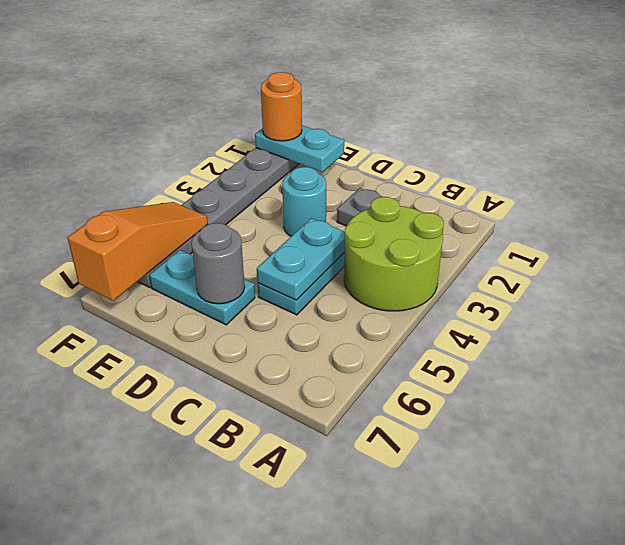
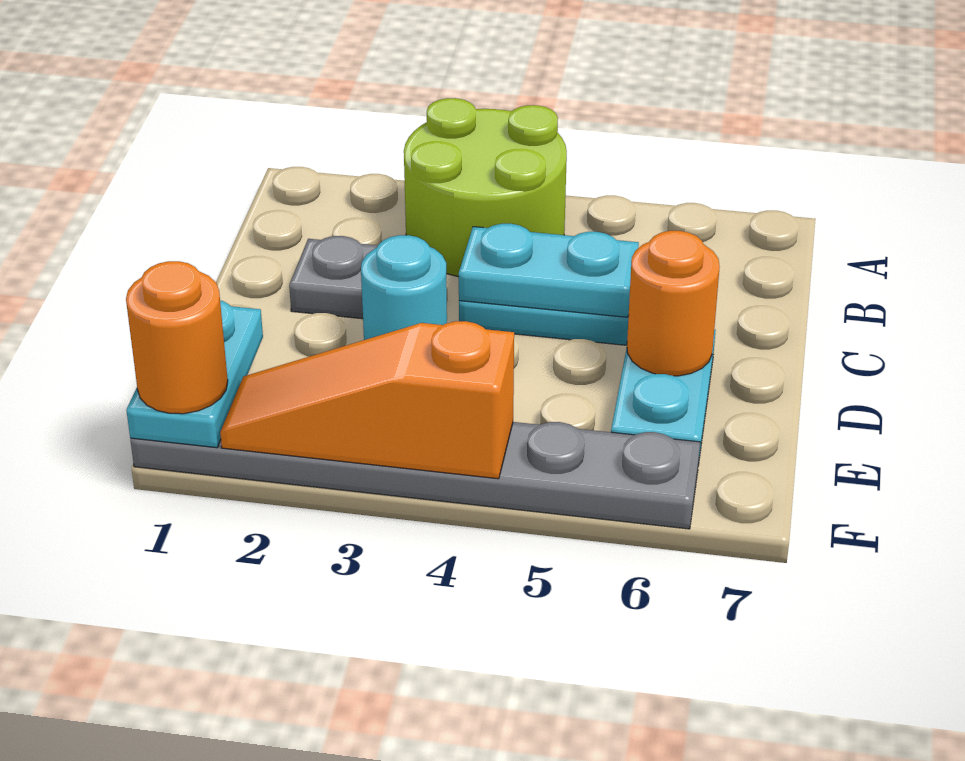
grey round brick D6 level 2 -> orange round brick D6 level 2
orange slope F5:F7 level 2 top 7 -> orange slope F2:F4 level 2 top 4

